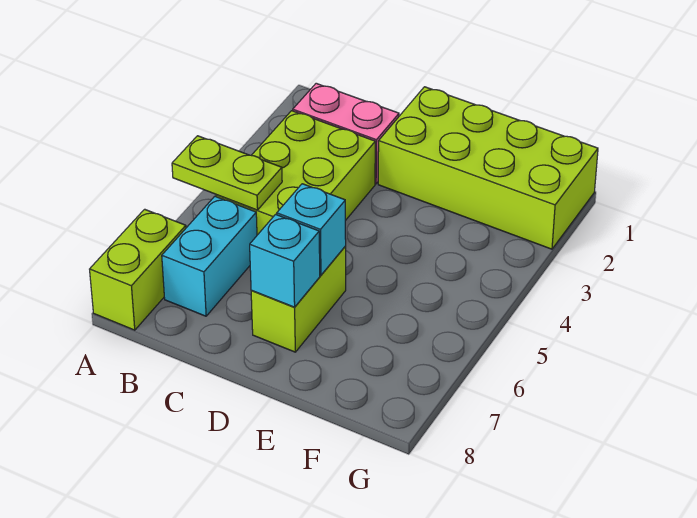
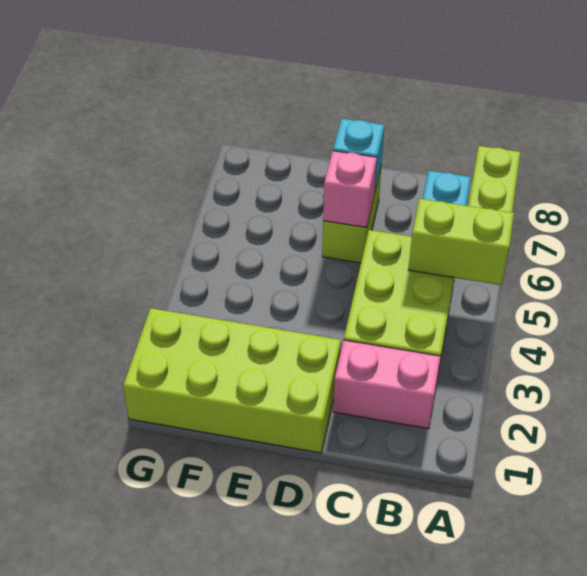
lime plate A5:B5 level 2 -> lime brick A5:B5 level 2
cyan brick D6 level 2 -> pink brick D6 level 2

